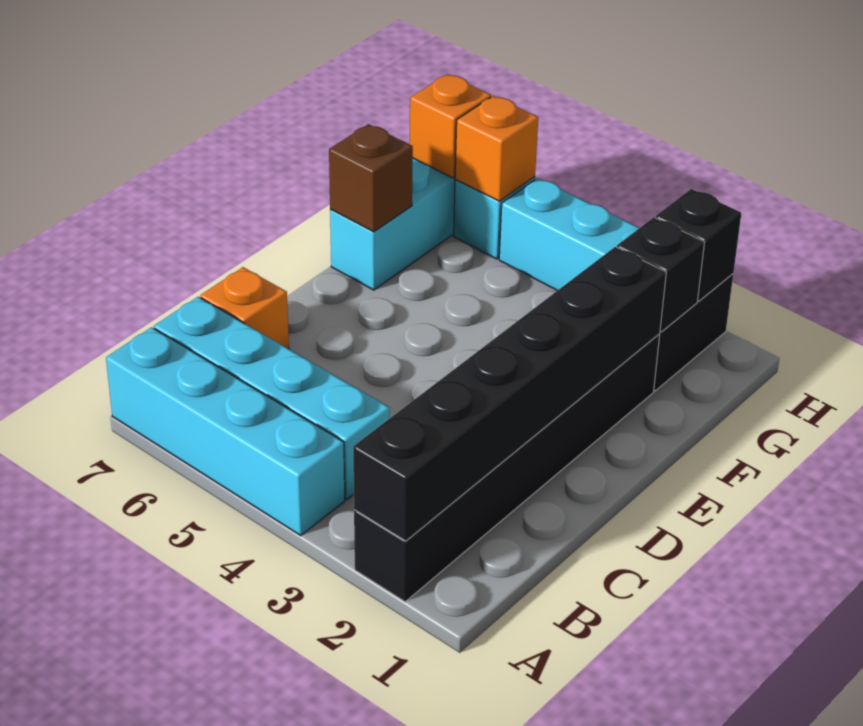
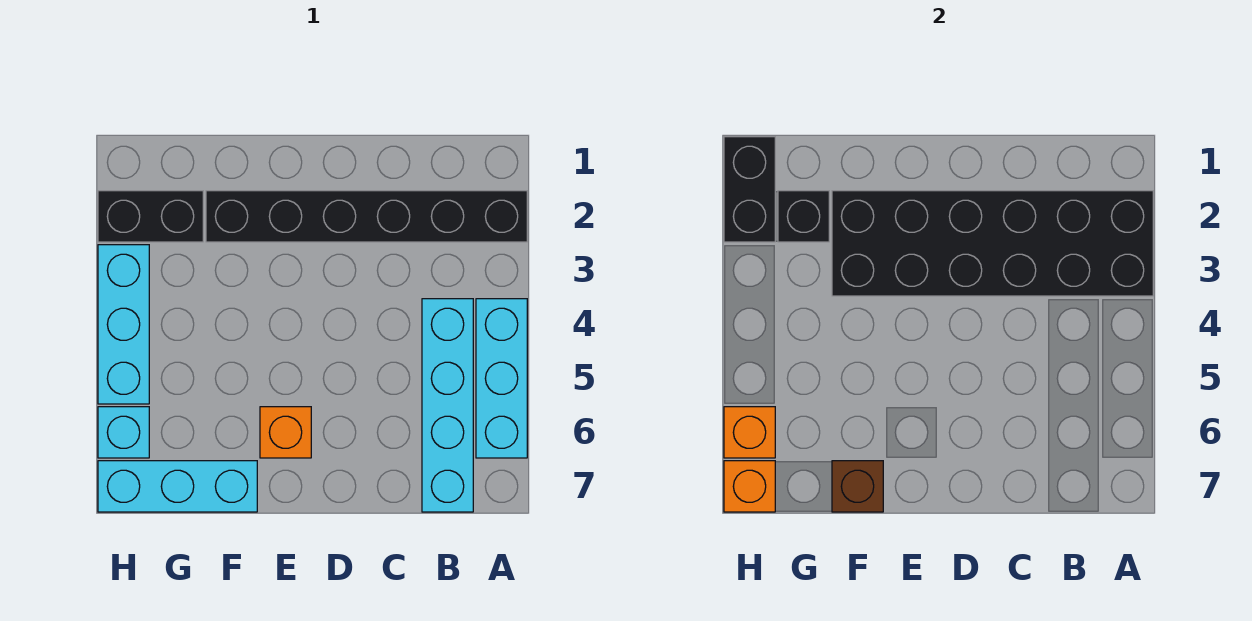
black brick A2:F2 level 2 -> black brick A2:F3 level 2
cyan brick A4:A7 level 1 -> cyan brick A4:A6 level 1
orange brick C7 level 1 -> orange brick E6 level 1
black brick H2 level 2 -> black brick H1:H2 level 2

